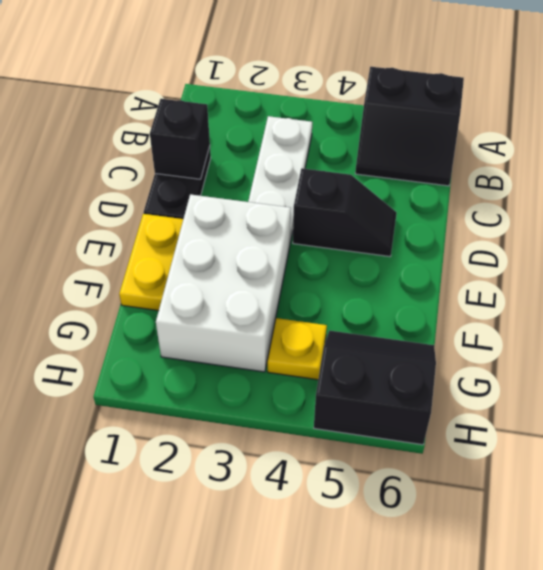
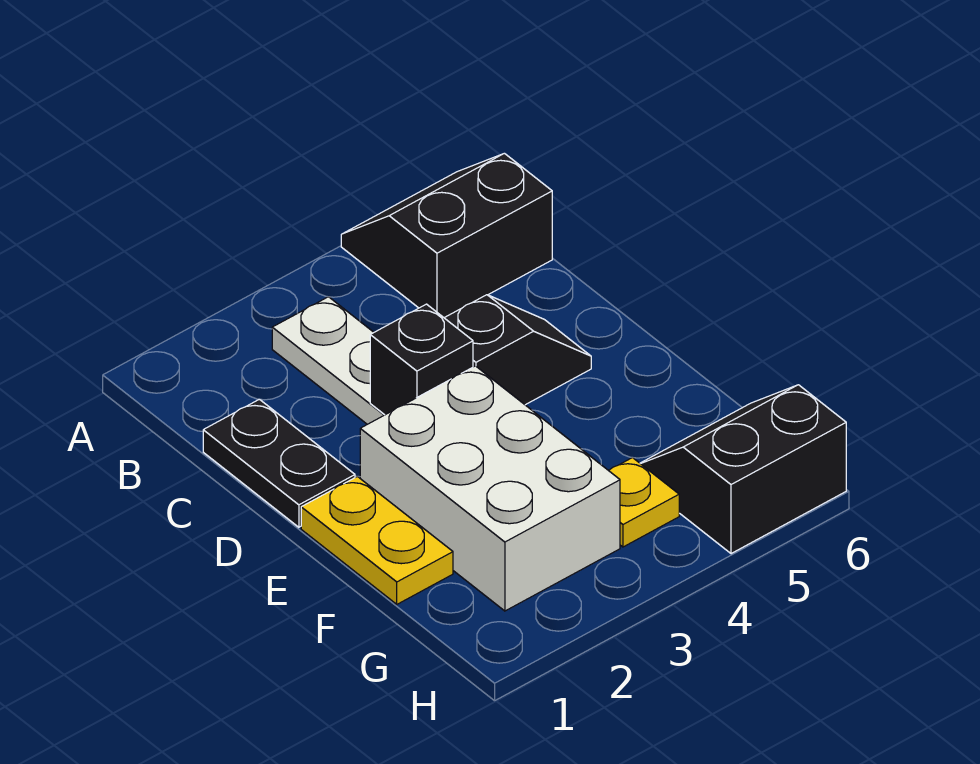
black slope A5:B6 level 1 top A -> black slope A5:B6 level 1 top B
black brick C1 level 2 -> black brick D3 level 2

